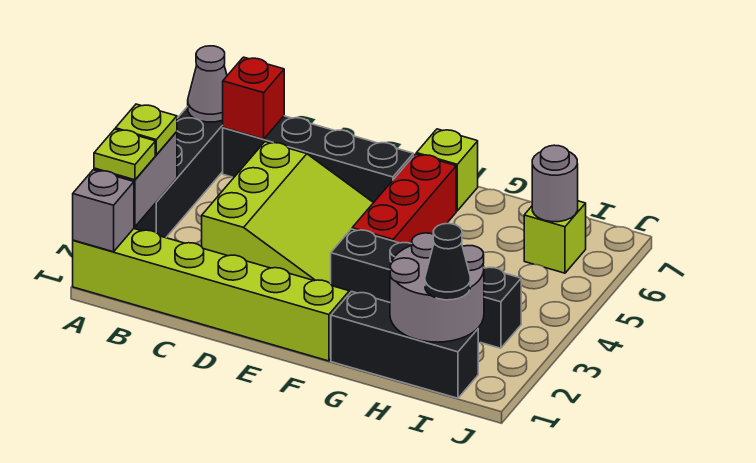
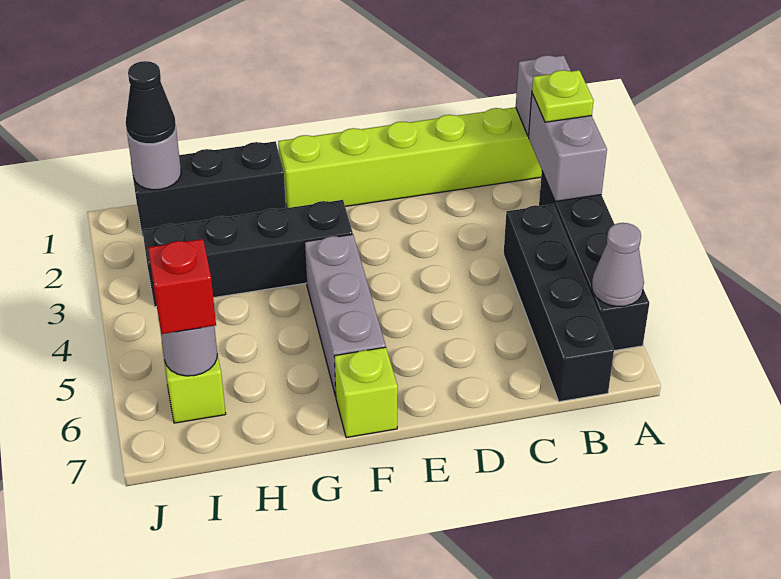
lime plate A3 level 3 -> none
black brick B6:E6 level 1 -> black brick B4:B7 level 1
red brick B6 level 2 -> red brick I6 level 3
lime slope C3:E5 level 1 top C -> none
red brick F4:F6 level 1 -> grey brick F4:F6 level 1
grey round brick H1:I2 level 2 -> grey round brick I1 level 2

